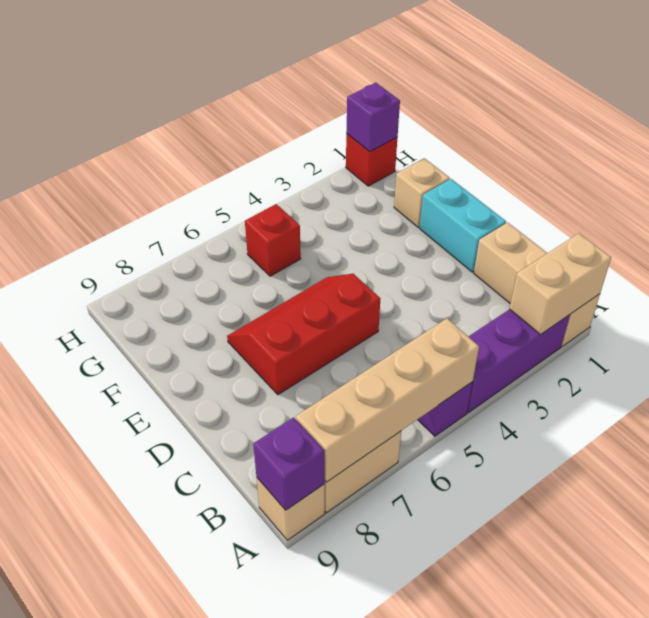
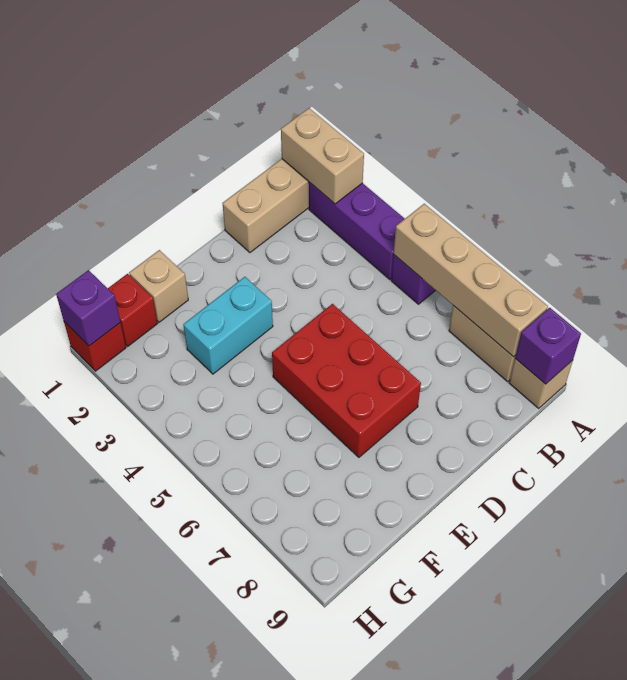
cyan brick D1:E1 level 1 -> cyan brick E3:F3 level 1
red slope D5:E7 level 1 top D -> red brick D5:E7 level 1
red brick G5 level 1 -> red brick G1 level 1

